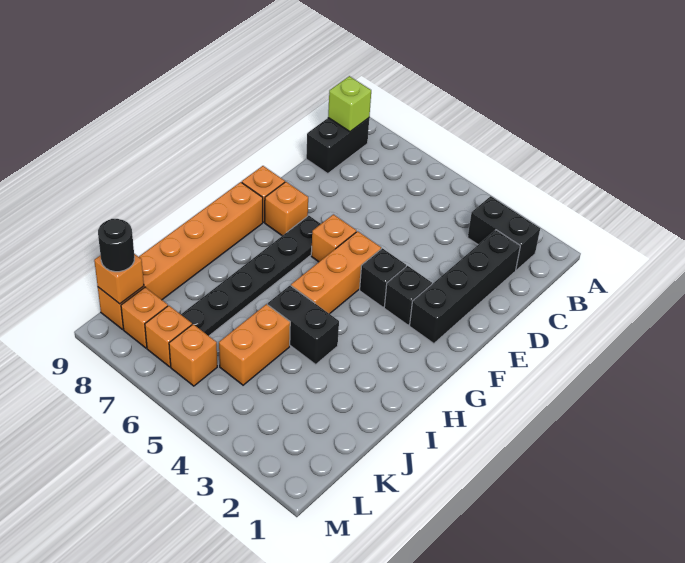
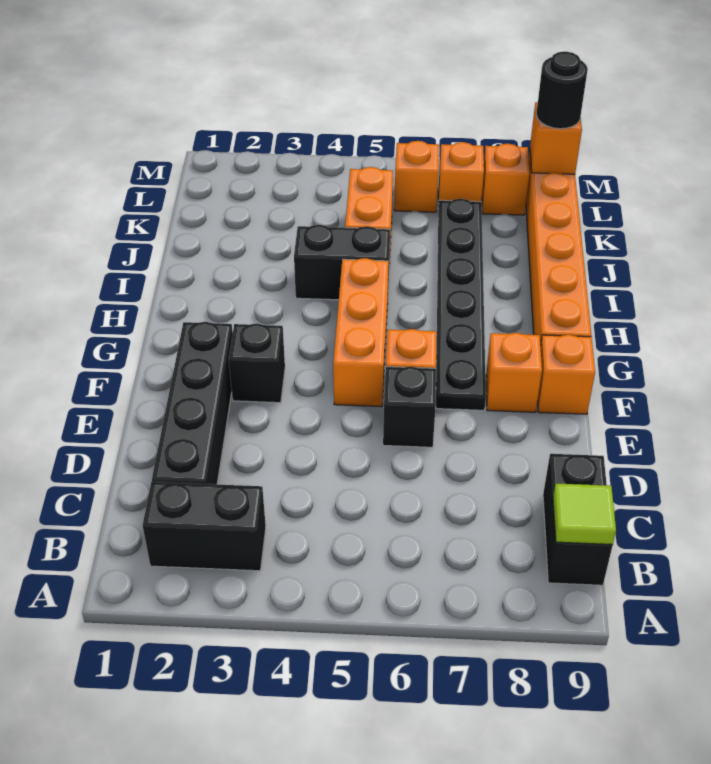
lime brick B9 level 2 -> lime tile B9 level 2
black brick F4 level 1 -> black brick E6 level 1

